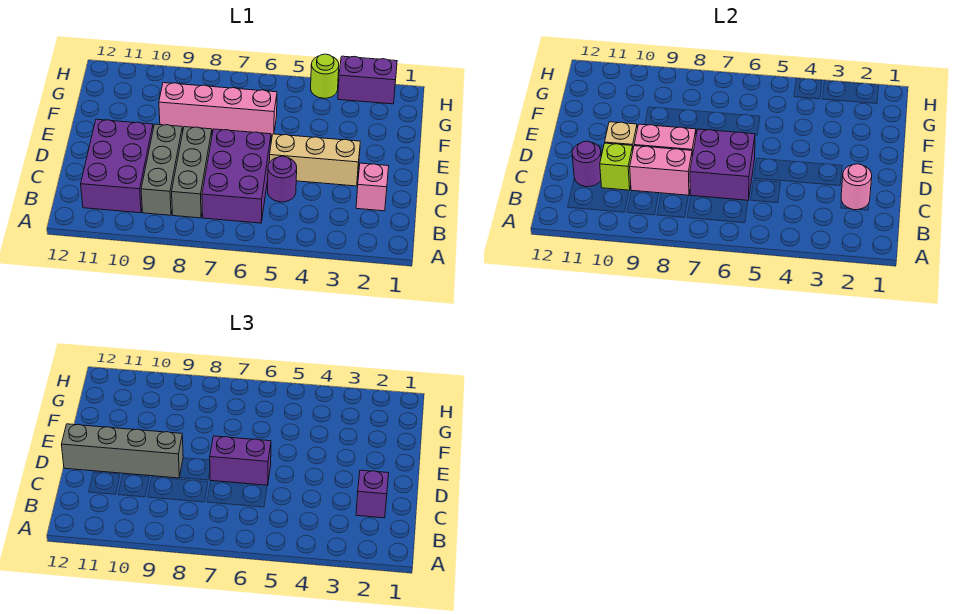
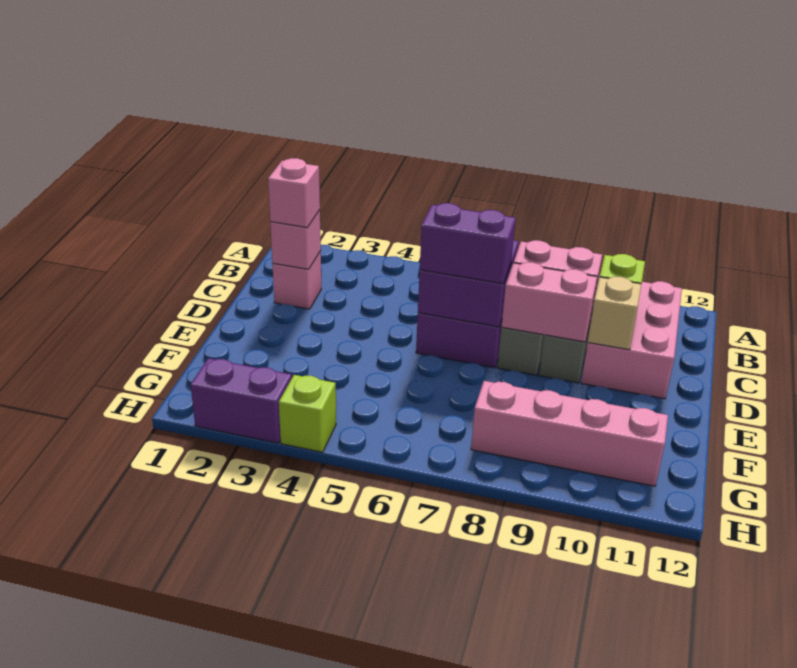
purple brick B10:D11 level 1 -> pink brick B10:D11 level 1
pink round brick C2 level 2 -> pink brick C2 level 2
purple brick C2 level 3 -> pink brick C2 level 3
purple round brick C5 level 1 -> none
purple round brick C11 level 2 -> none
tan brick D3:D5 level 1 -> none
grey brick D9:D12 level 3 -> none
pink brick F6:F9 level 1 -> pink brick G8:G11 level 1
lime round brick H4 level 1 -> lime brick H4 level 1

